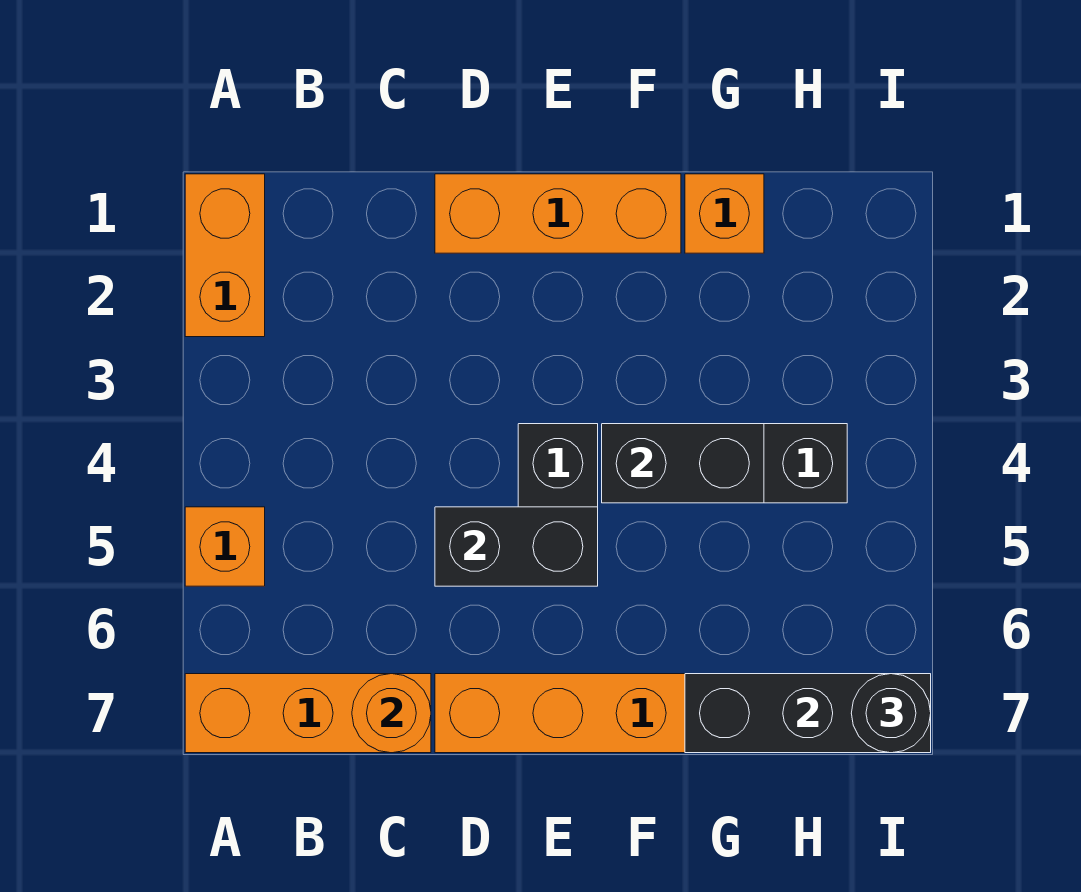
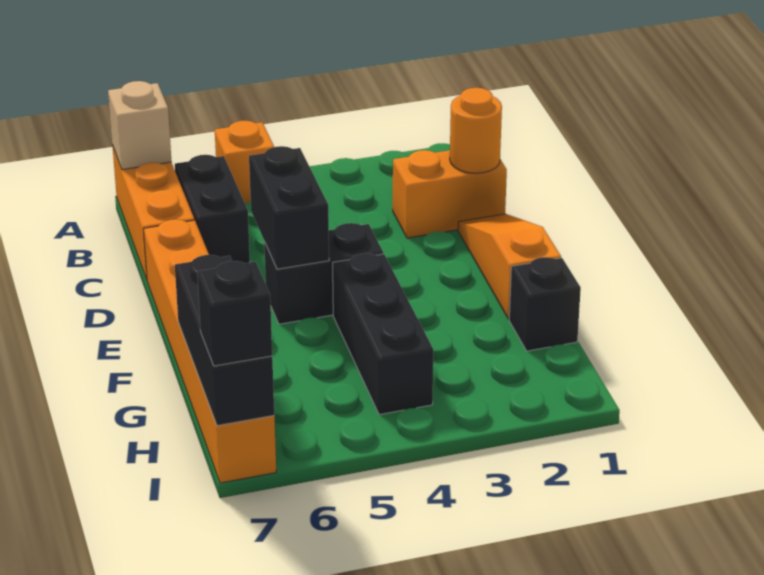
orange brick A1:A2 level 1 -> orange brick C1:C2 level 1
none -> tan brick A7 level 2
orange round brick C7 level 2 -> orange round brick C1 level 2
orange brick D1:F1 level 1 -> orange slope D1:F1 level 1 top F
black brick F4:G4 level 2 -> black brick B6:C6 level 1
orange brick G1 level 1 -> black brick G1 level 1
black round brick I7 level 3 -> black brick I7 level 3

